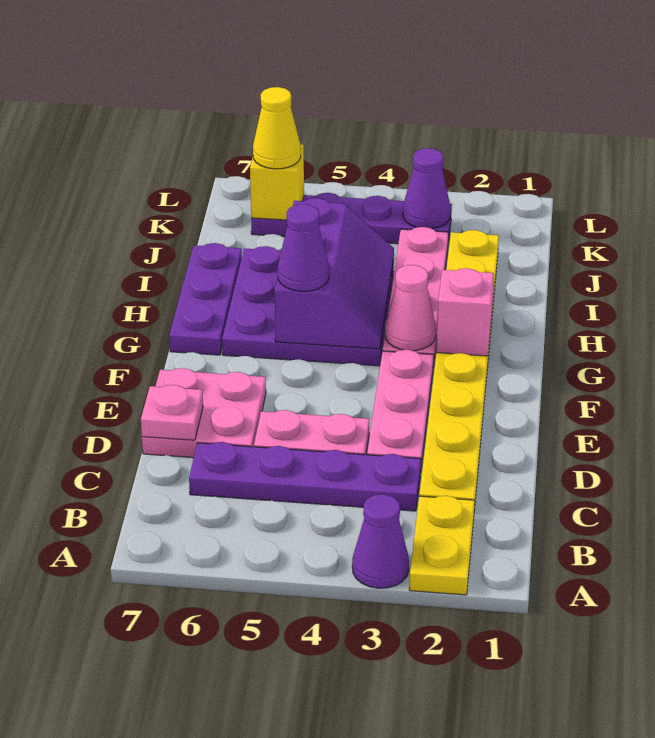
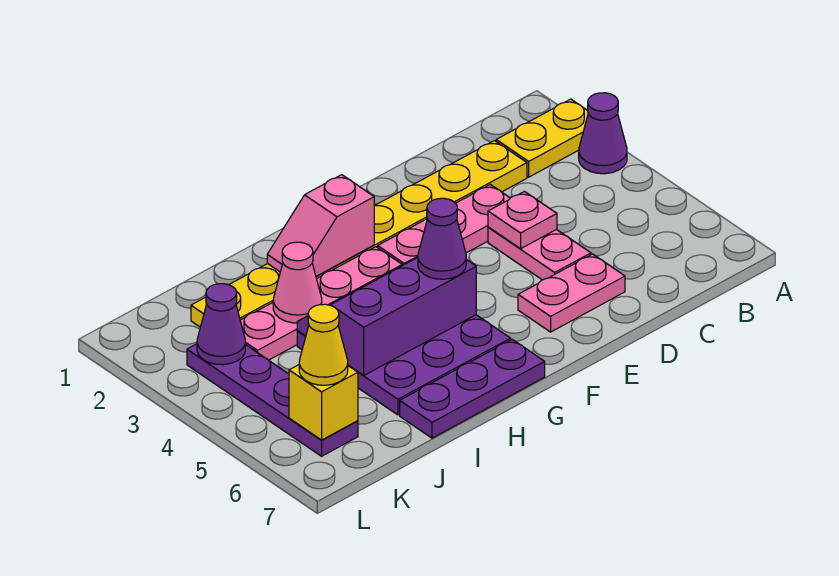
purple plate C3:C6 level 1 -> none
pink plate D6:E7 level 1 -> pink plate D6:E6 level 1
pink plate D7 level 2 -> pink plate D4 level 2
pink cone G3 level 2 -> pink cone I3 level 2

